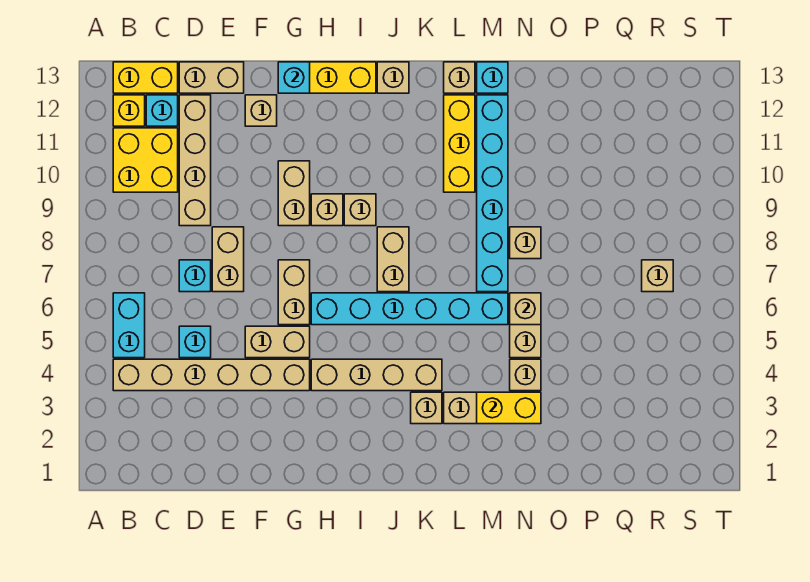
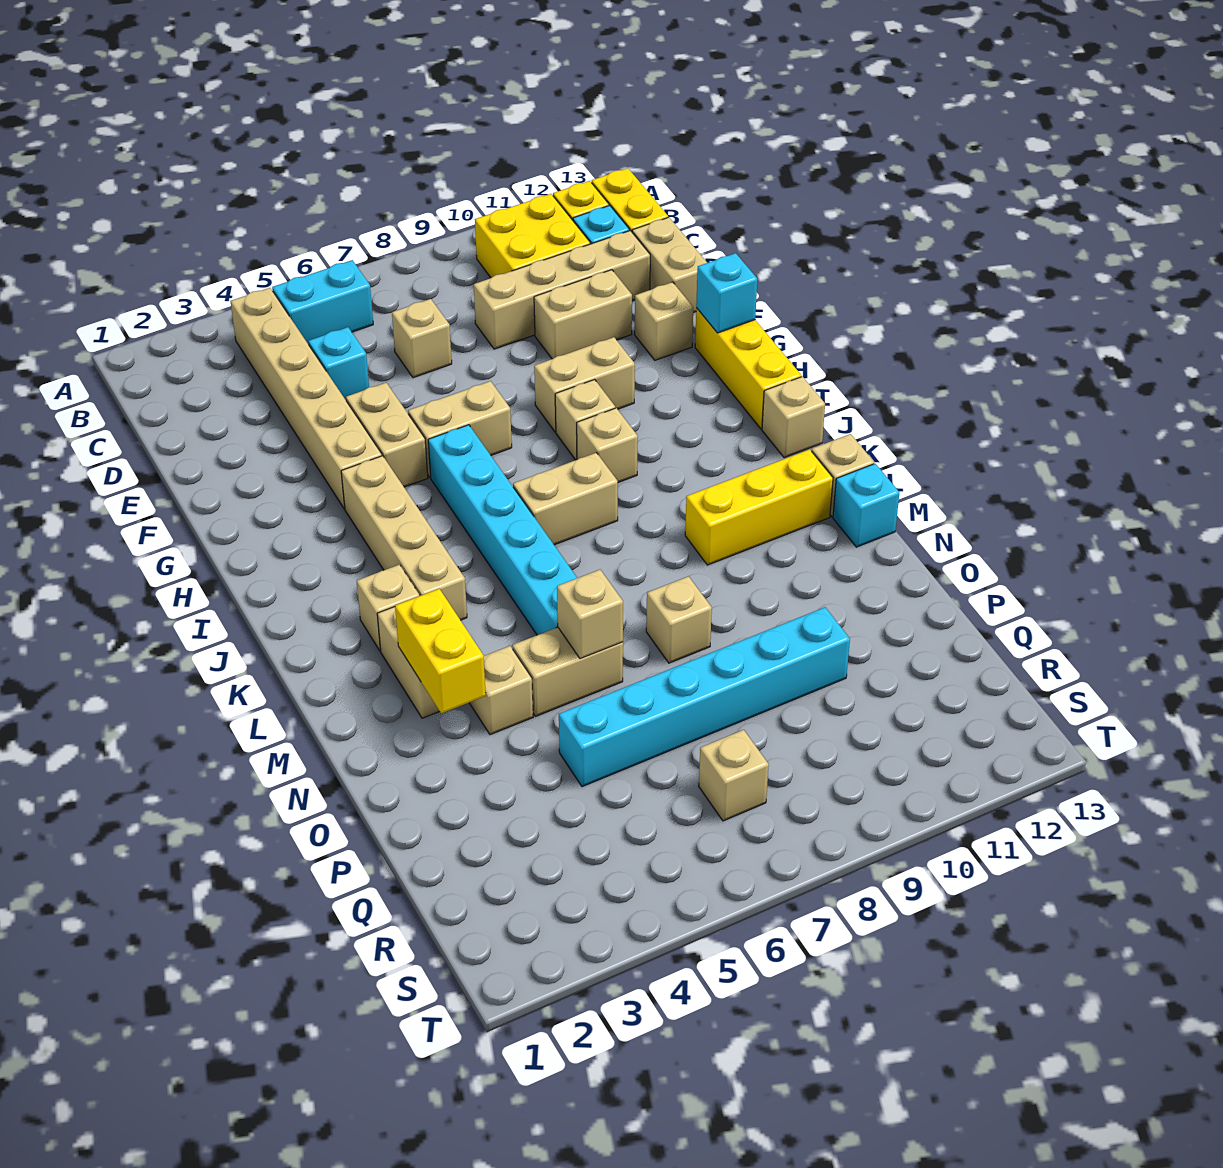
cyan brick D7 level 1 -> tan brick D7 level 1
tan brick E7:E8 level 1 -> tan brick E10:E11 level 1
cyan brick M7:M12 level 1 -> cyan brick P5:P10 level 1

